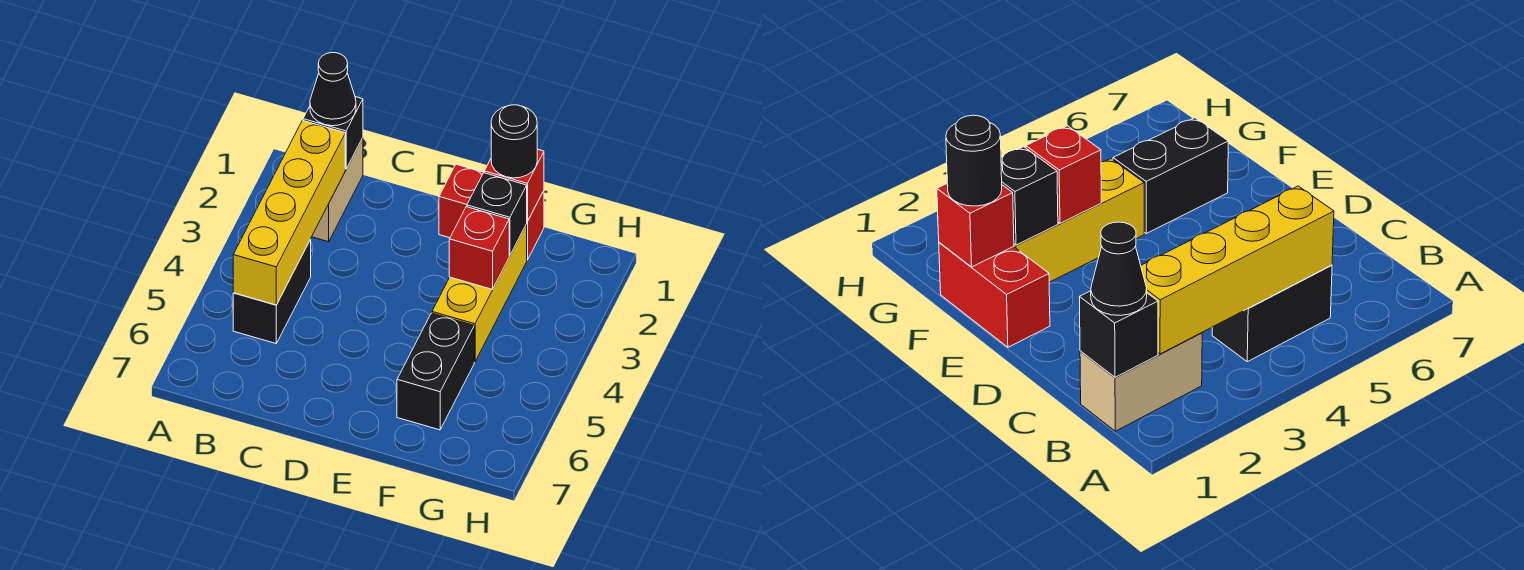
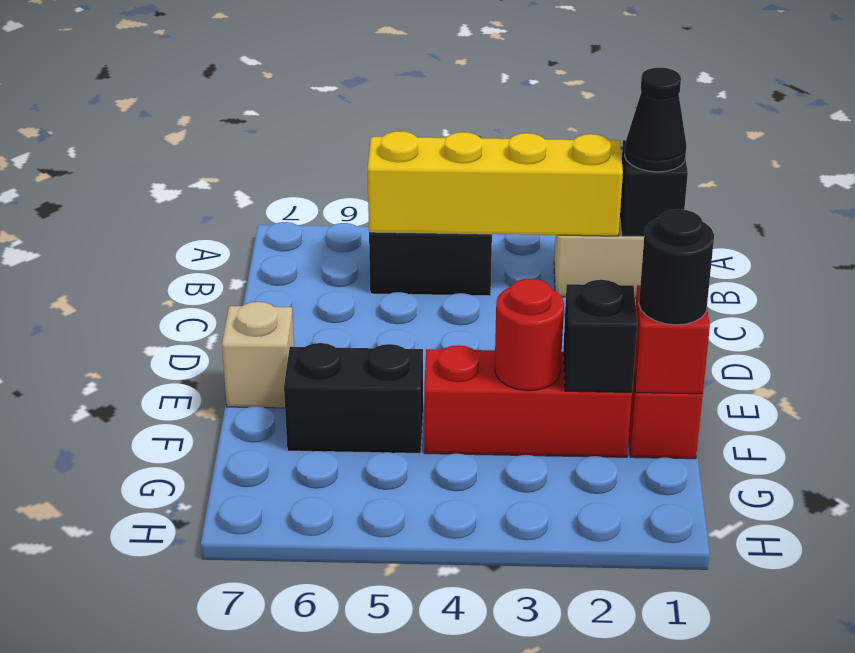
none -> tan brick E7 level 1
yellow brick F2:F4 level 1 -> red brick F2:F4 level 1
red brick F3 level 2 -> red round brick F3 level 2

